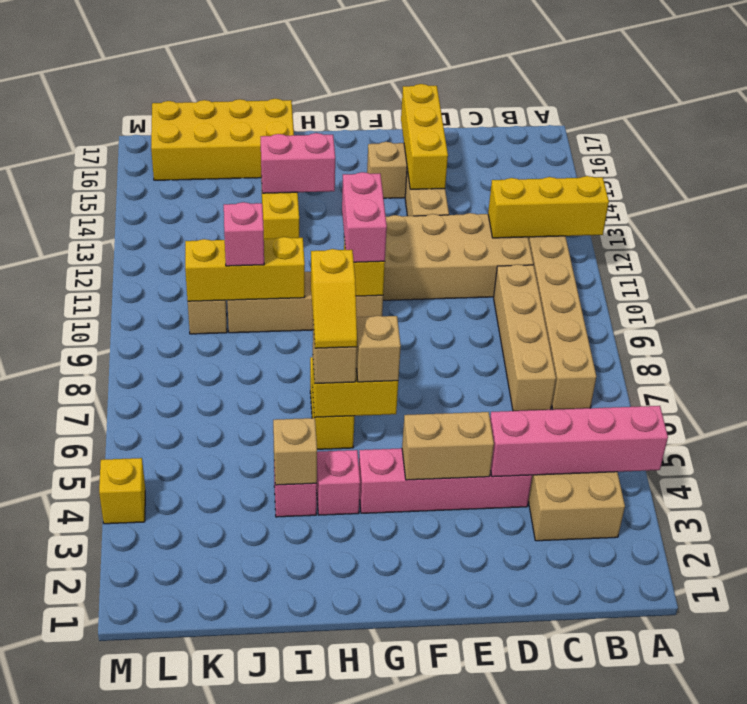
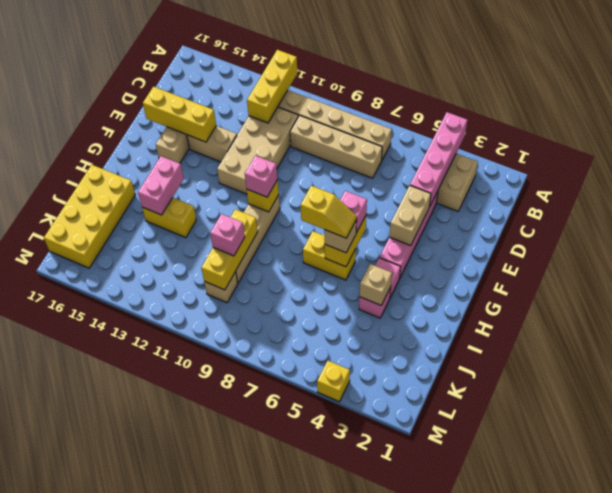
tan brick G6 level 3 -> pink brick G6 level 3
pink brick G10:G11 level 3 -> pink brick G10 level 3

